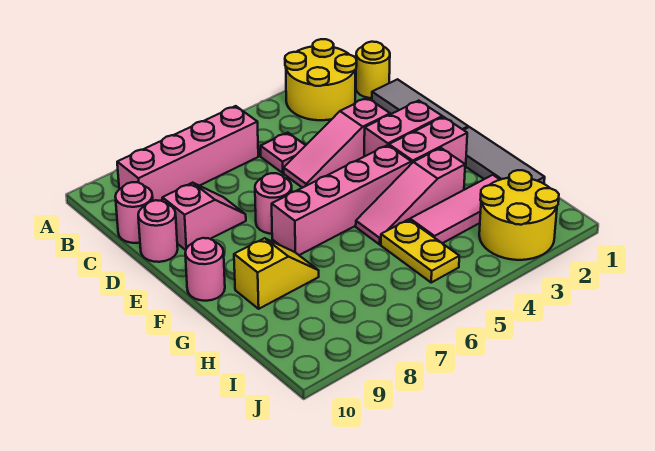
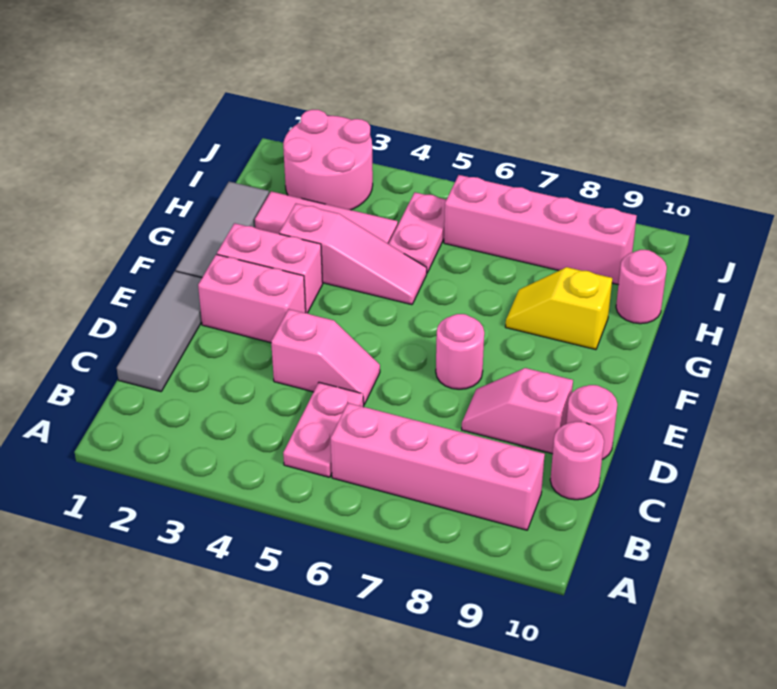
yellow round brick A2:B3 level 1 -> none
yellow round brick B1 level 1 -> none
pink plate C5 level 1 -> pink plate B5:C5 level 1
pink slope D3:D5 level 1 top 3 -> pink slope D4:D5 level 1 top 4
pink brick F4:F7 level 1 -> pink brick I6:I9 level 1
pink round brick F10 level 1 -> pink round brick H10 level 1
yellow plate H5:I5 level 1 -> pink plate H5:I5 level 1
yellow round brick I2:J3 level 1 -> pink round brick I2:J3 level 1

